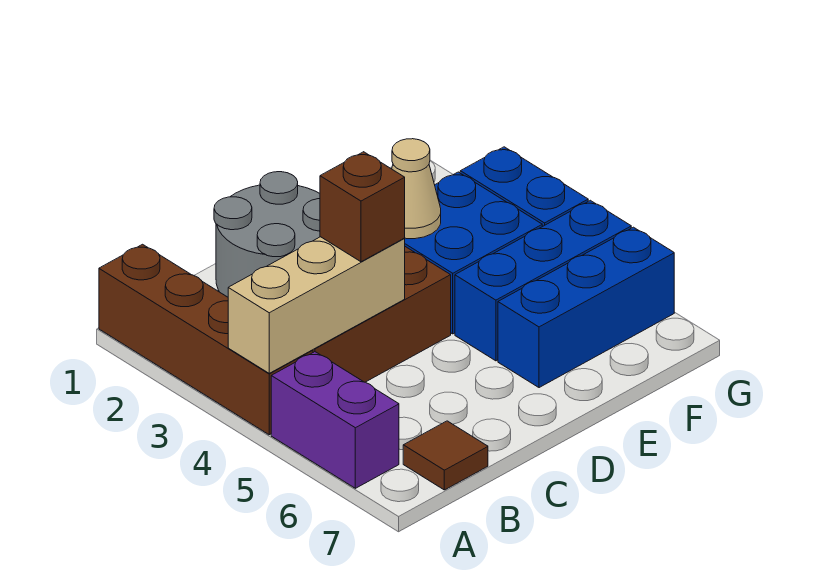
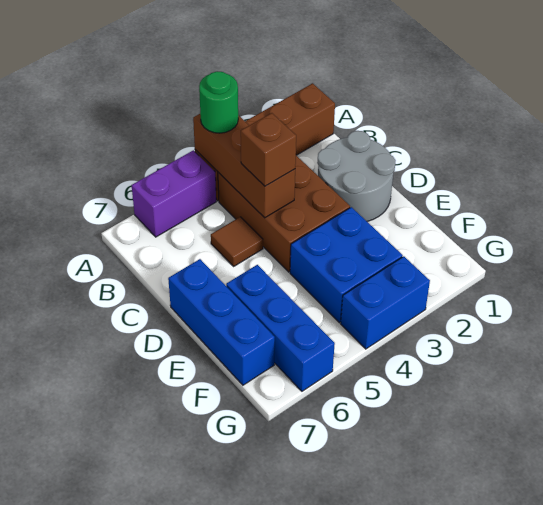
tan brick A4:C4 level 2 -> brown brick A4:C4 level 2
none -> green round brick A4 level 3
brown tile B7 level 1 -> brown tile C5 level 1
tan cone E3 level 2 -> none
blue brick E5:G5 level 1 -> blue brick D7:F7 level 1

